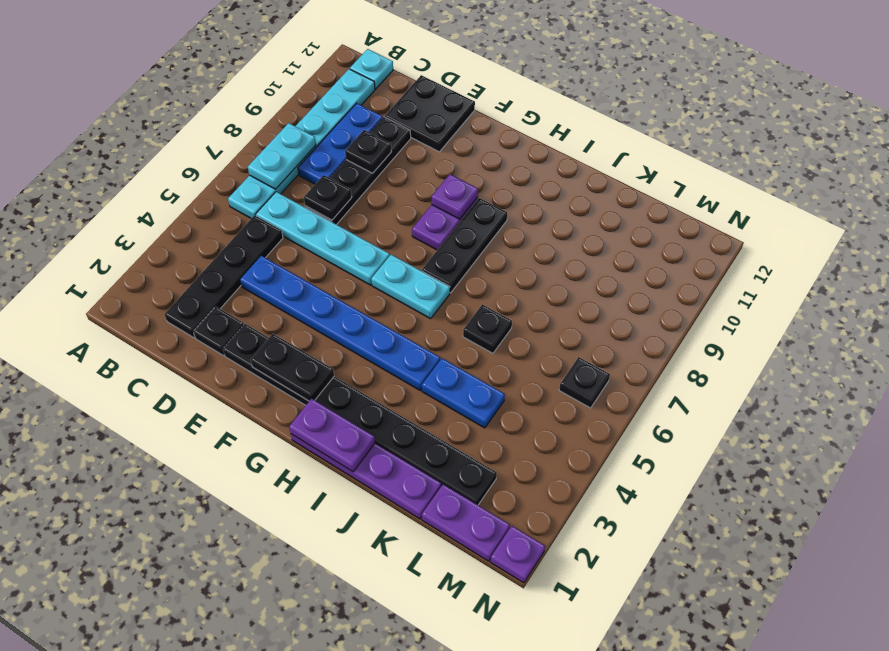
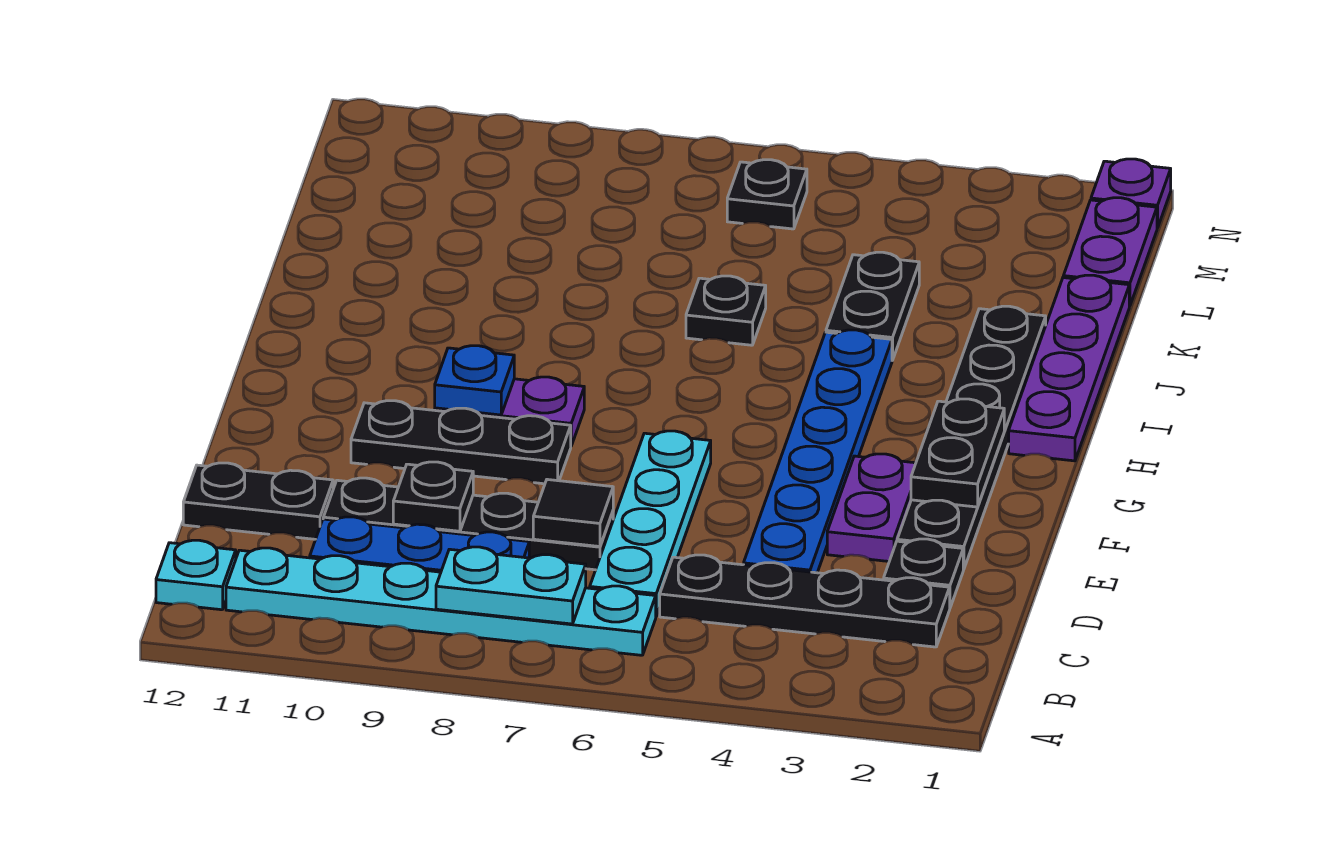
black plate D7 level 2 -> black tile D7 level 2
black plate D11:E12 level 1 -> black plate D11:D12 level 1
black plate E2:L2 level 1 -> black plate E2:J2 level 1
cyan plate G6:H6 level 1 -> none
purple plate G9 level 2 -> blue plate G9 level 2
purple plate H1:I1 level 2 -> purple plate E3:F3 level 1
black plate H7:H9 level 1 -> black plate F8:F10 level 1
blue plate J4:K4 level 1 -> black plate J4:K4 level 1

